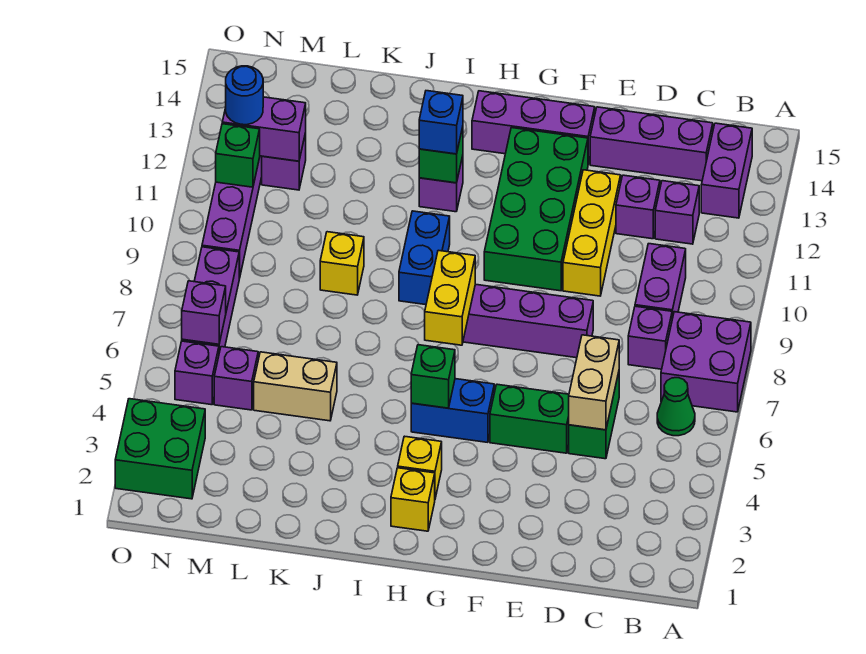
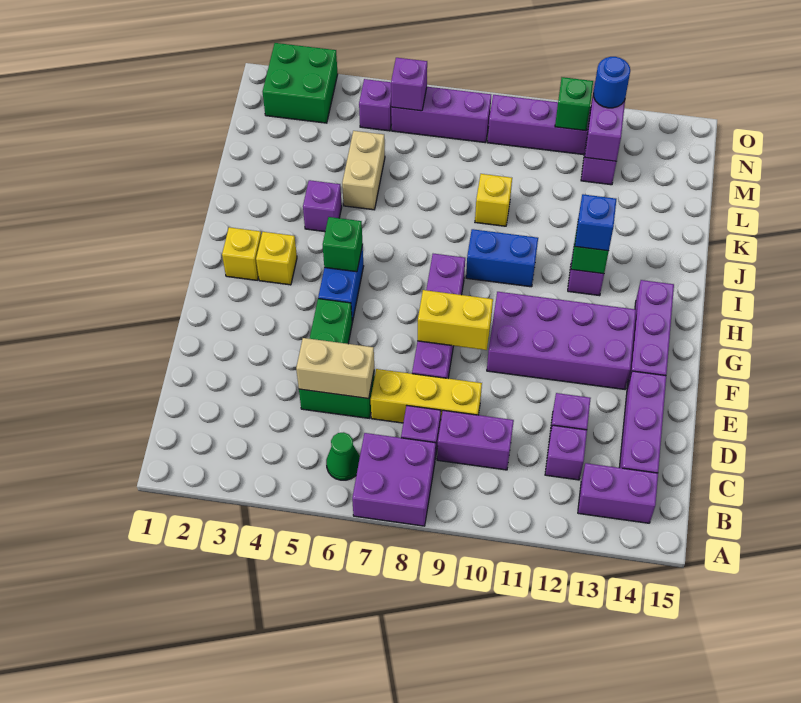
yellow brick E10:E12 level 1 -> yellow brick D7:D9 level 1
green brick F10:G13 level 1 -> purple brick F10:G13 level 1
yellow brick H7:H8 level 2 -> yellow brick F8:F9 level 2
purple brick M5 level 1 -> purple brick J4 level 1

